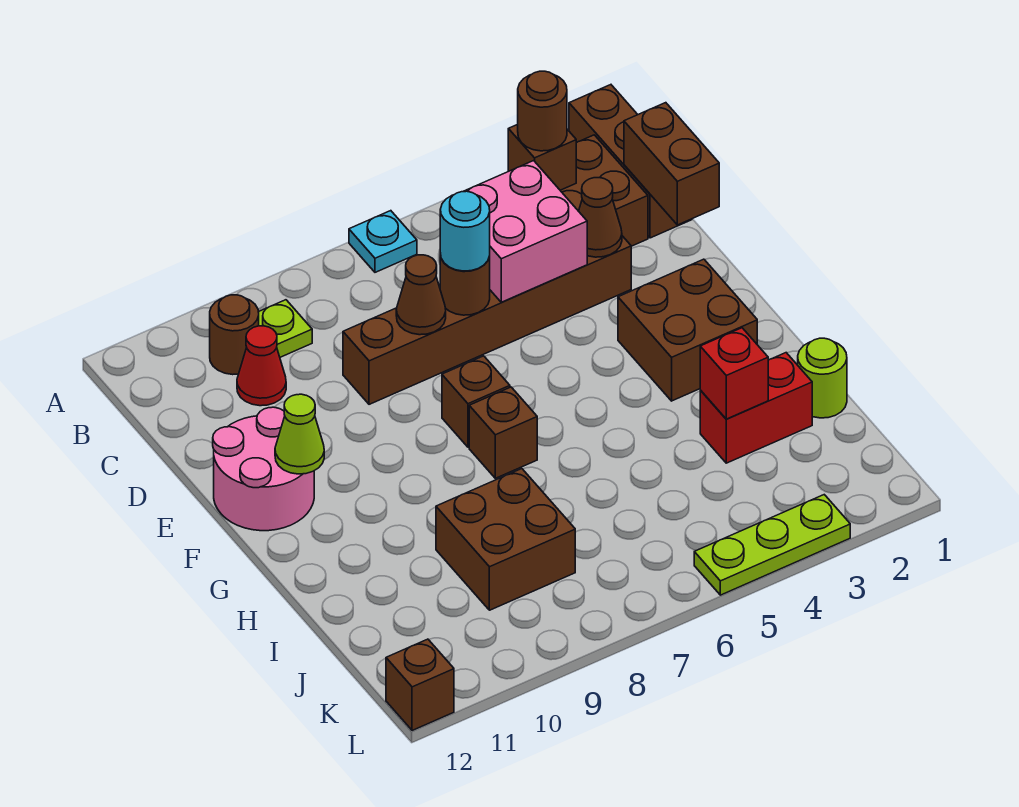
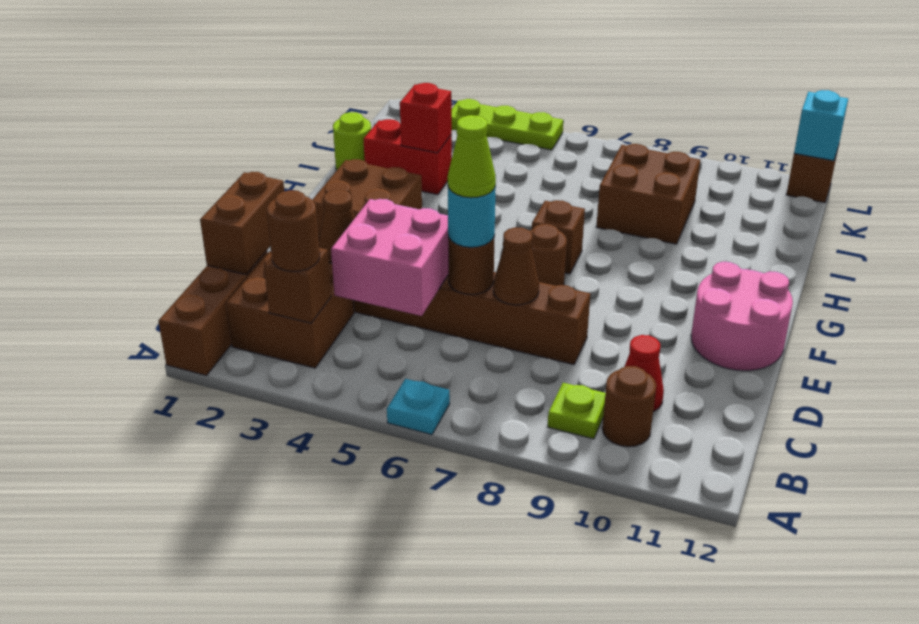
brown brick F7 level 1 -> brown round brick F7 level 1
lime cone F11 level 2 -> lime cone D6 level 4
none -> cyan brick L12 level 2

